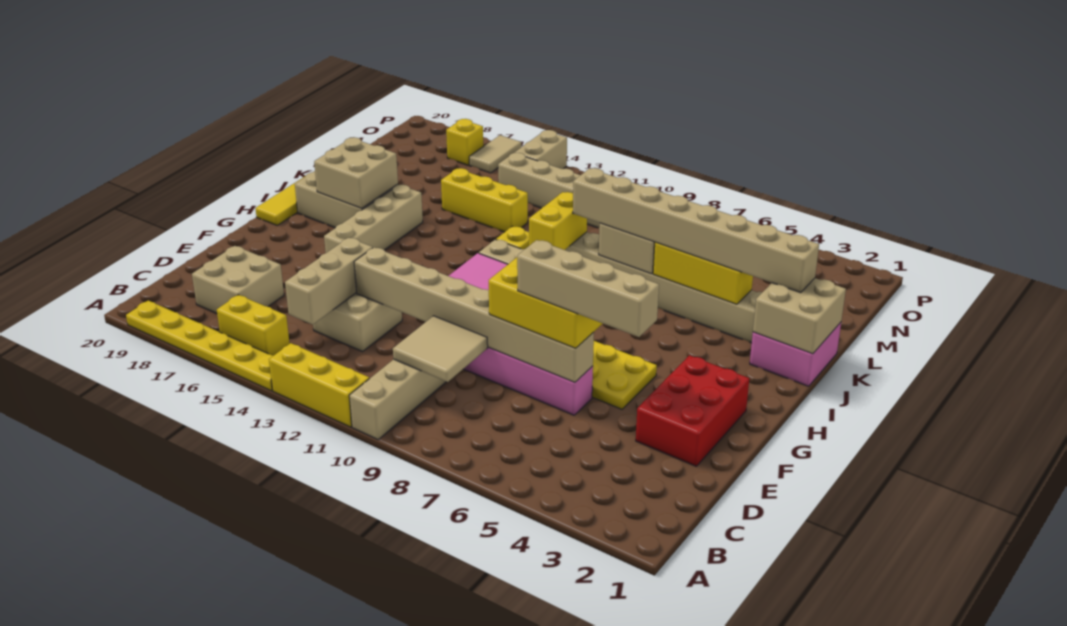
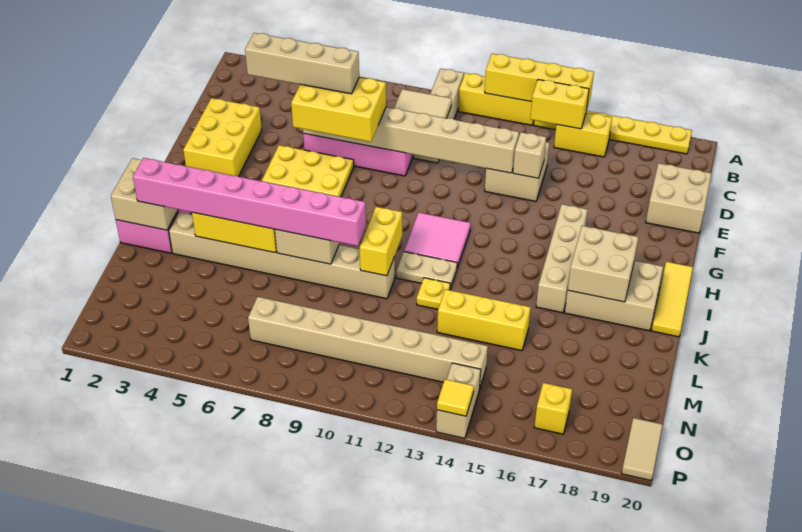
none -> yellow brick A12:A15 level 2
none -> yellow brick B14:B15 level 2
tan brick C14:E14 level 2 -> tan brick E14 level 2
tan brick C17:D18 level 1 -> tan brick D19:E20 level 1
red brick E2:G3 level 1 -> yellow brick E2:G3 level 1
tan brick K2:K9 level 3 -> pink brick K2:K9 level 3
tan tile O16:P16 level 1 -> tan tile O20:P20 level 1
none -> yellow tile P14 level 2

